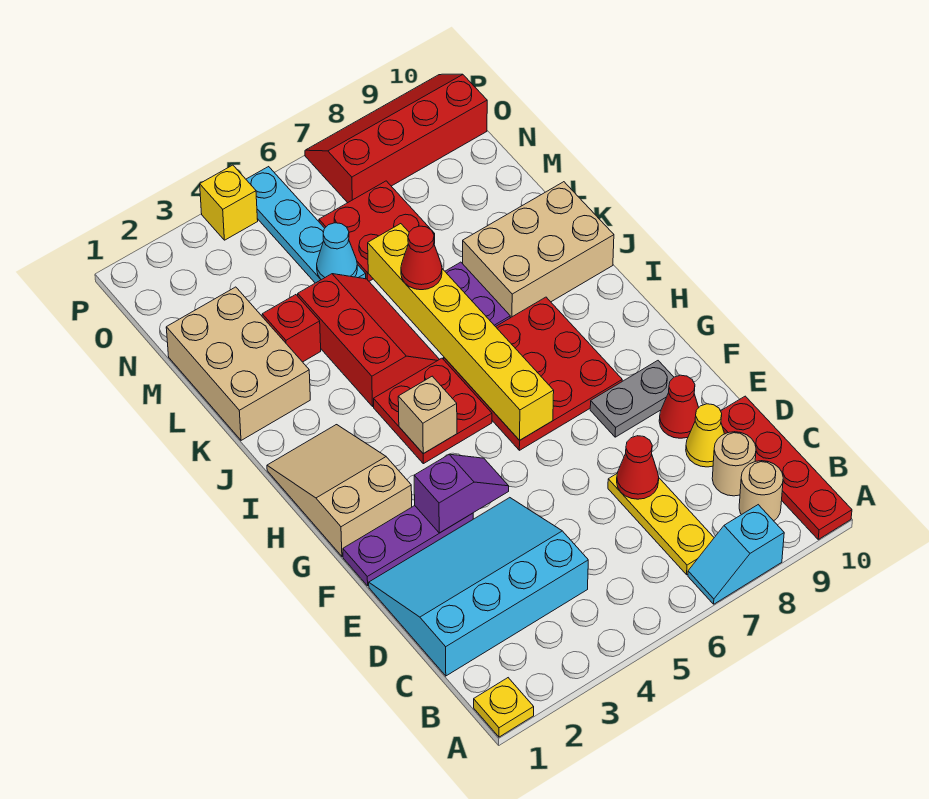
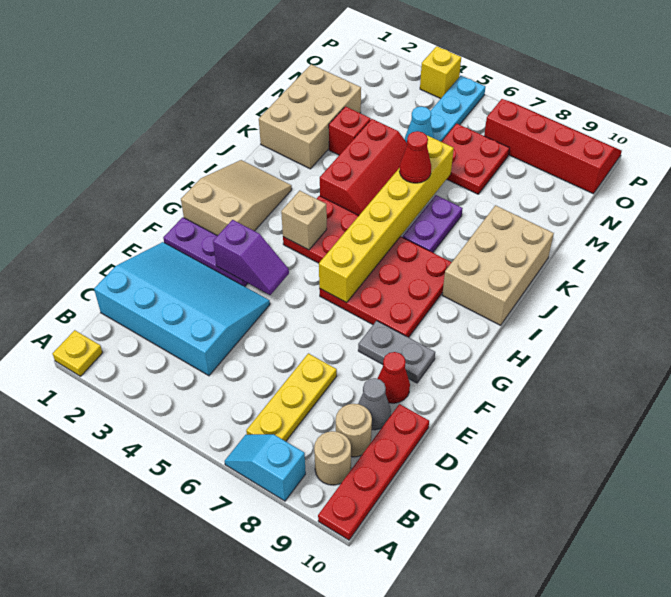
red cone D7 level 2 -> none
yellow cone D9 level 1 -> grey cone D9 level 1
tan brick J8:K10 level 1 -> tan brick I9:K10 level 1

